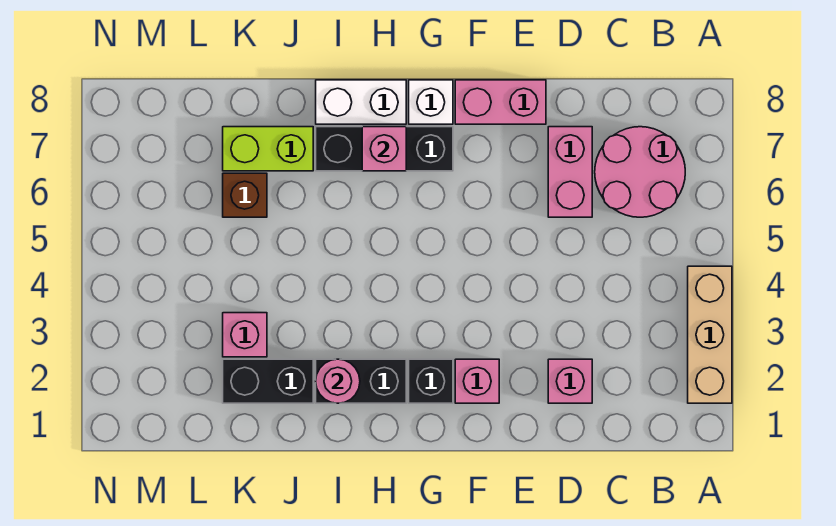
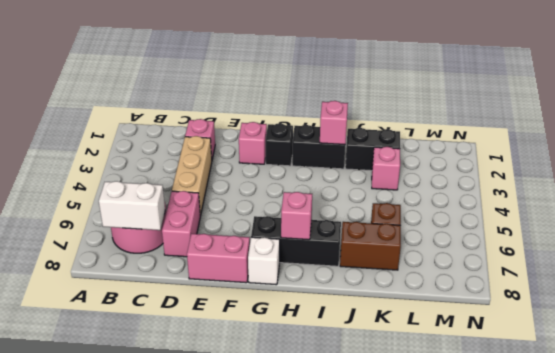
tan brick A2:A4 level 1 -> tan brick D3:D5 level 1
white brick H8:I8 level 1 -> white brick B7:C7 level 2
pink round brick I2 level 2 -> pink brick I2 level 2
lime brick J7:K7 level 1 -> brown brick J7:K7 level 1

